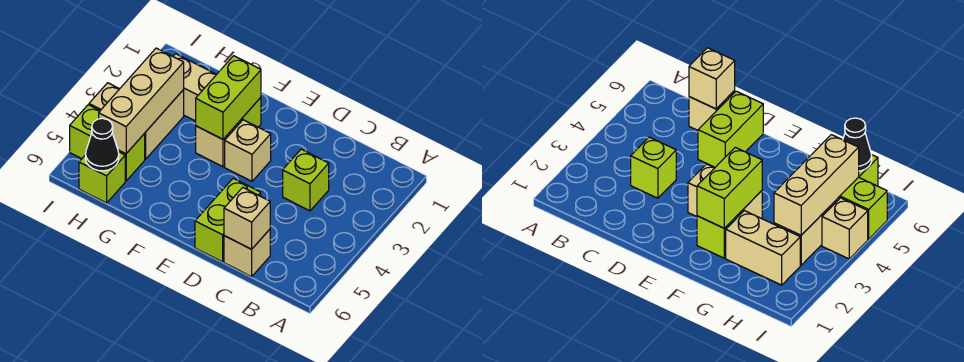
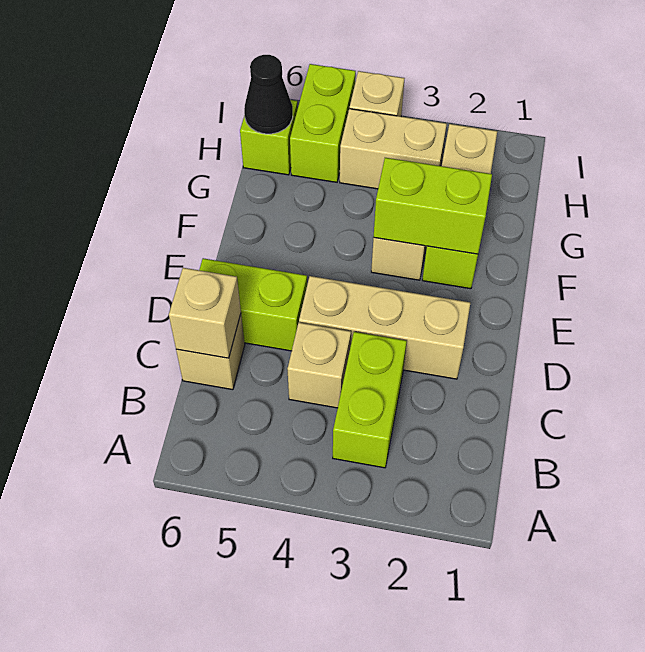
lime brick C3 level 1 -> lime brick B3:C3 level 1
tan brick E3 level 1 -> tan brick C4 level 1
tan brick H3:H5 level 2 -> tan brick D2:D4 level 1

